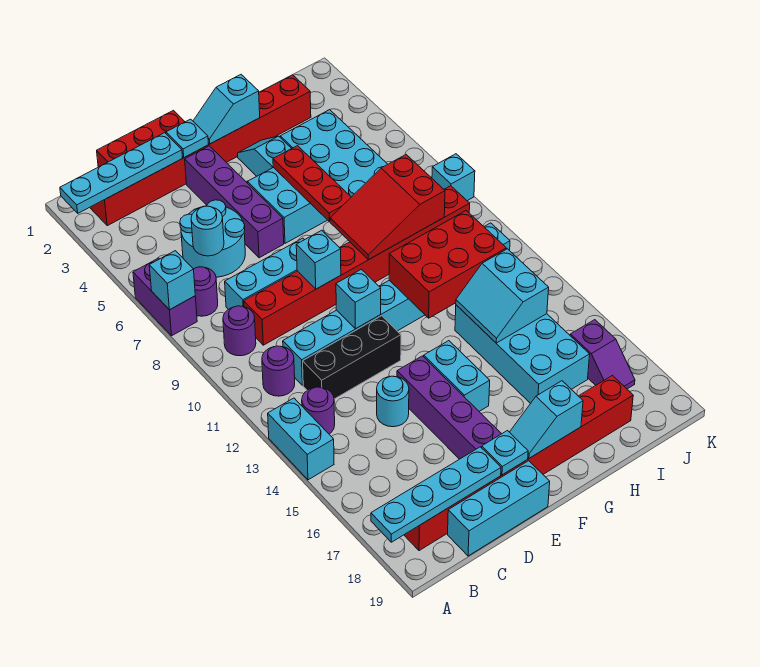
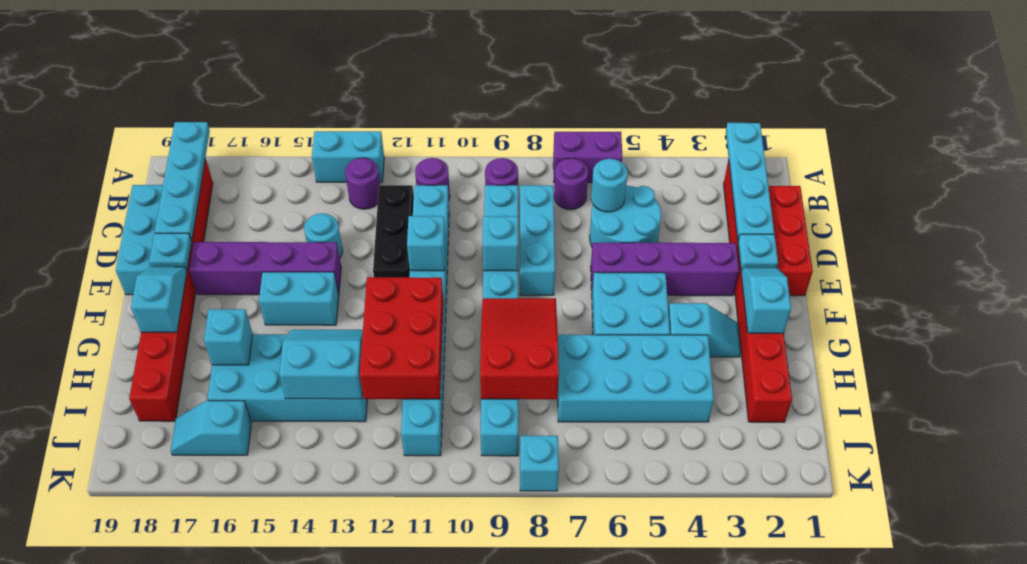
cyan brick A7 level 2 -> cyan brick H16 level 2
red brick C9:J9 level 1 -> cyan brick C9:J9 level 1
red plate G5:G7 level 2 -> none
purple slope J16:J17 level 1 top 16 -> cyan slope J16:J17 level 1 top 16

